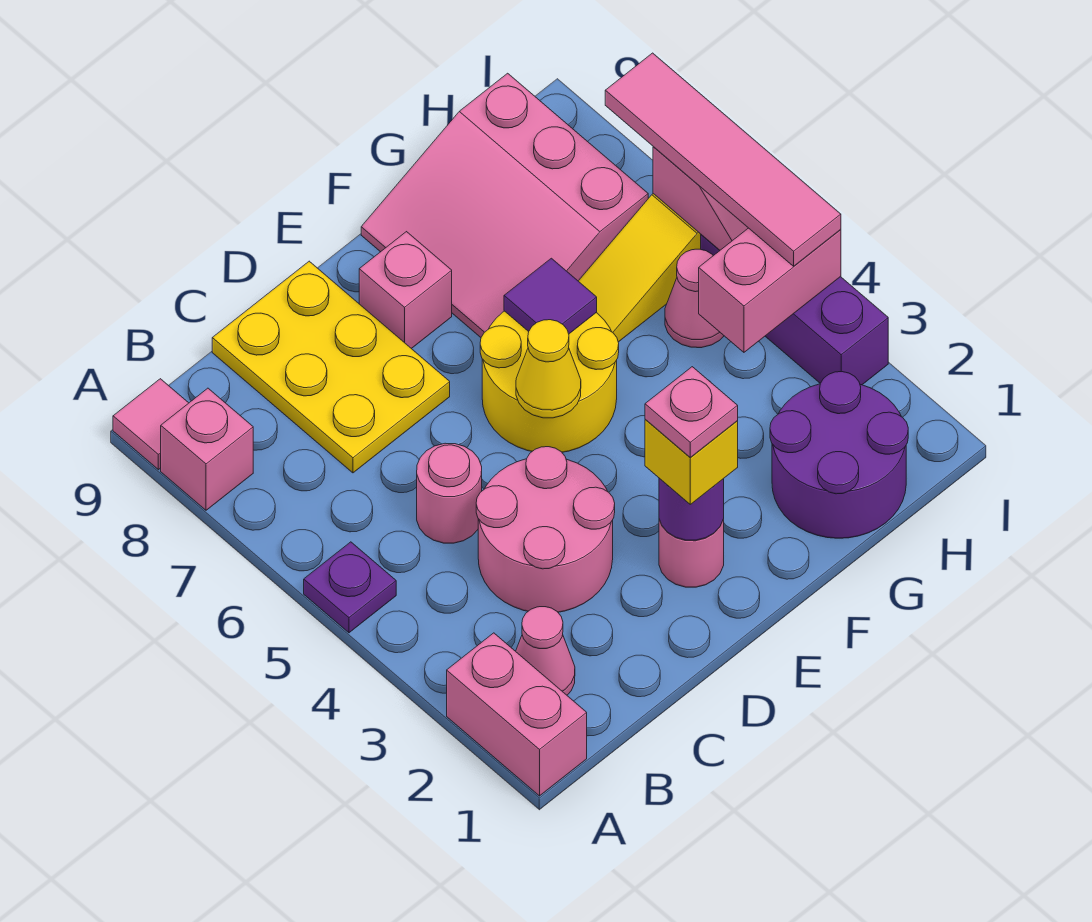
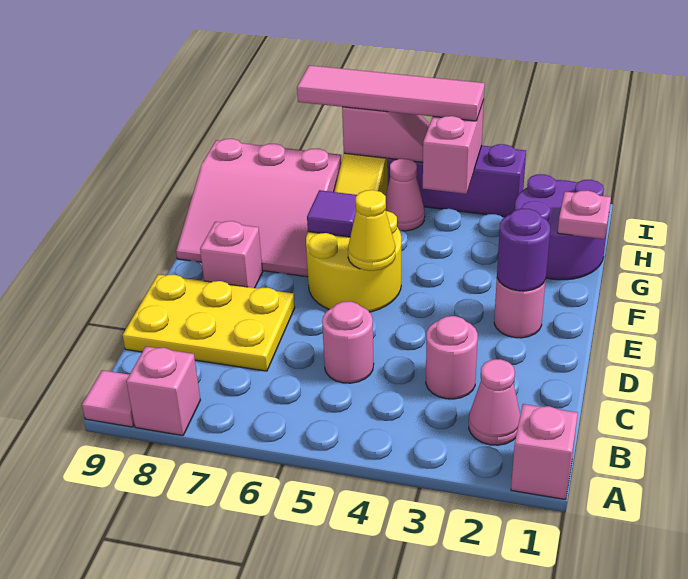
pink brick A1:A2 level 1 -> pink brick A1 level 1
purple plate A5 level 1 -> none
pink round brick C3:D4 level 1 -> pink round brick C3 level 1
yellow brick E2 level 3 -> none
pink plate E2 level 4 -> pink plate G1 level 2

